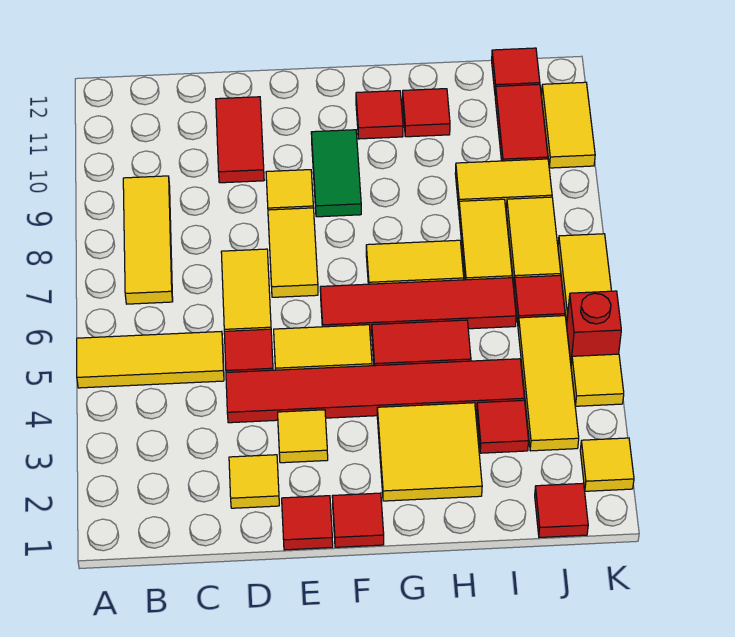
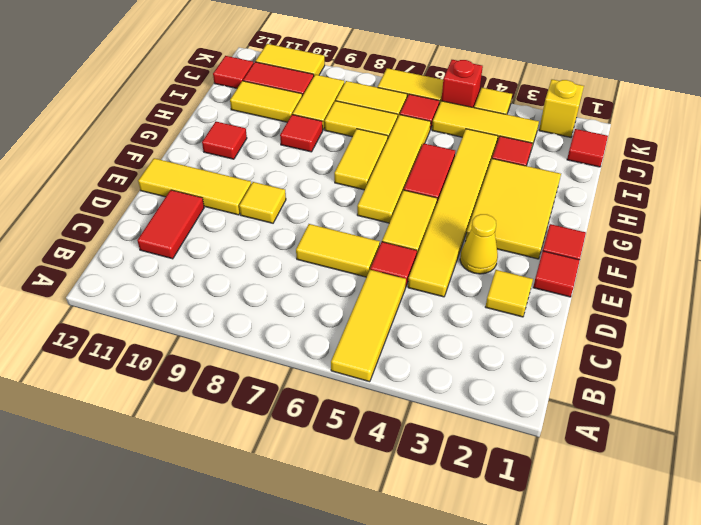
yellow tile B7:B9 level 1 -> yellow tile E10:E12 level 1
red tile D4:I4 level 1 -> yellow tile D4:I4 level 1
red tile D10:D11 level 1 -> red tile C11:D11 level 1
yellow tile E3 level 1 -> yellow cone E3 level 1
yellow tile E7:E8 level 1 -> yellow tile I10:I11 level 1
red tile F6:I6 level 1 -> yellow tile F6:I6 level 1
green tile F9:F10 level 1 -> none
yellow tile G2:H3 level 1 -> yellow tile F2:H3 level 1
red tile H11 level 1 -> red tile H9 level 1
yellow tile K2 level 1 -> yellow brick K2 level 1

